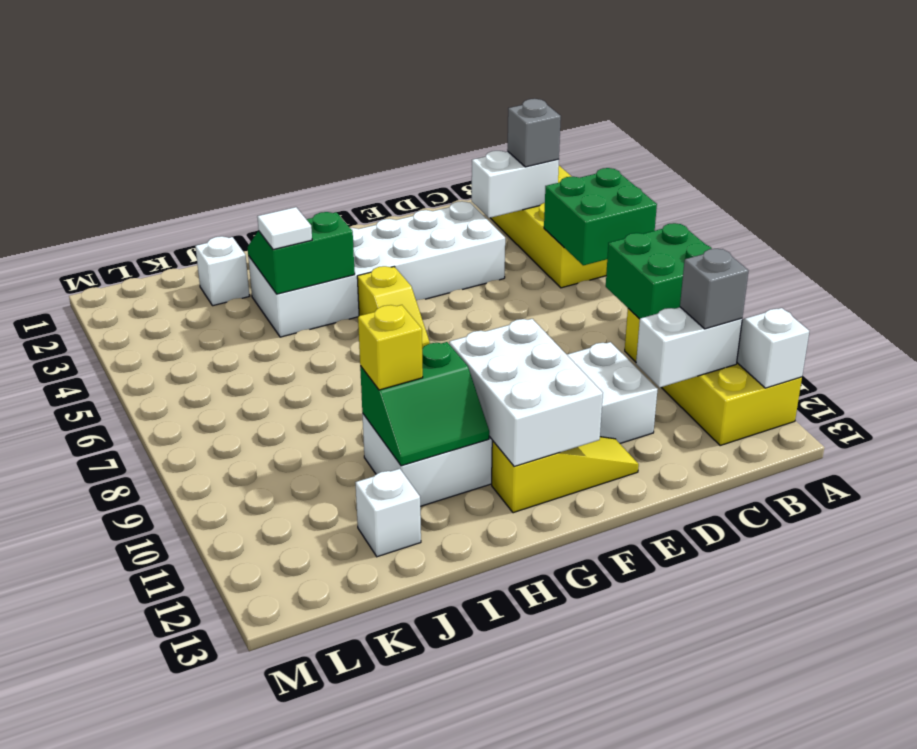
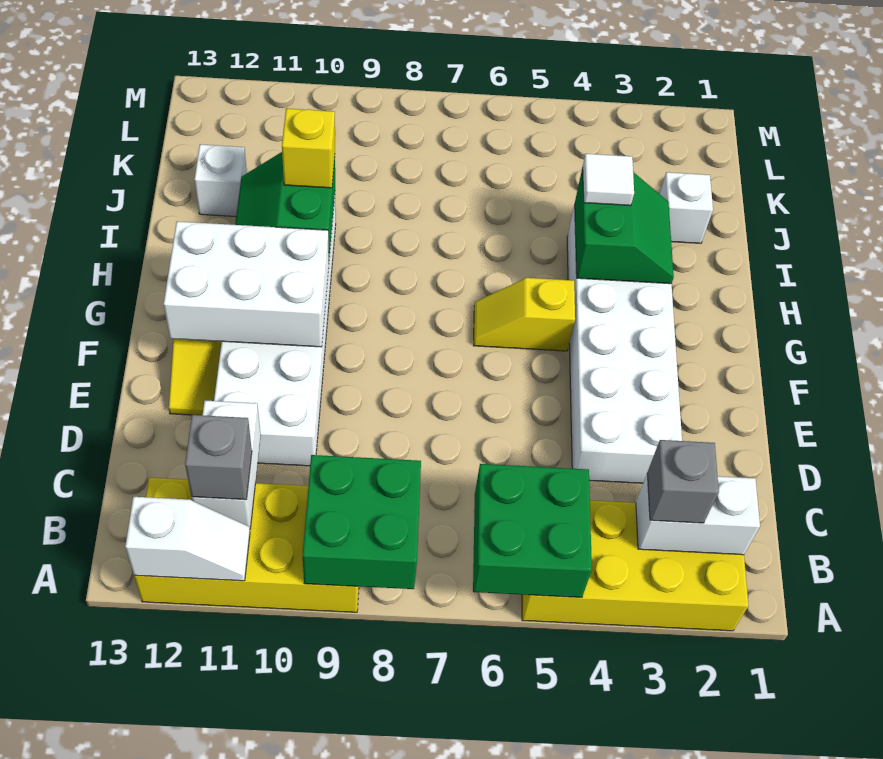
white brick B3:C3 level 2 -> white brick B2:B3 level 2

